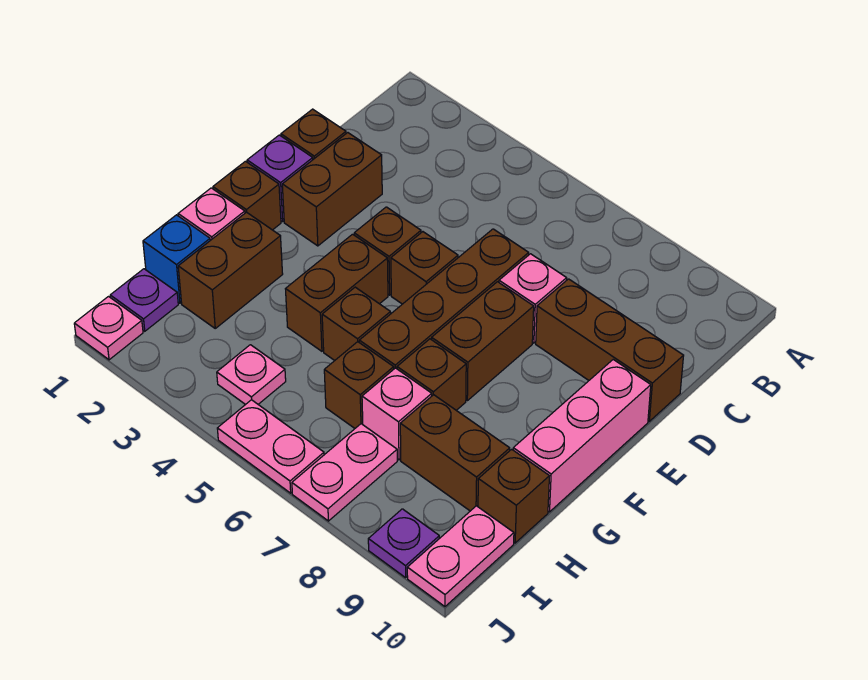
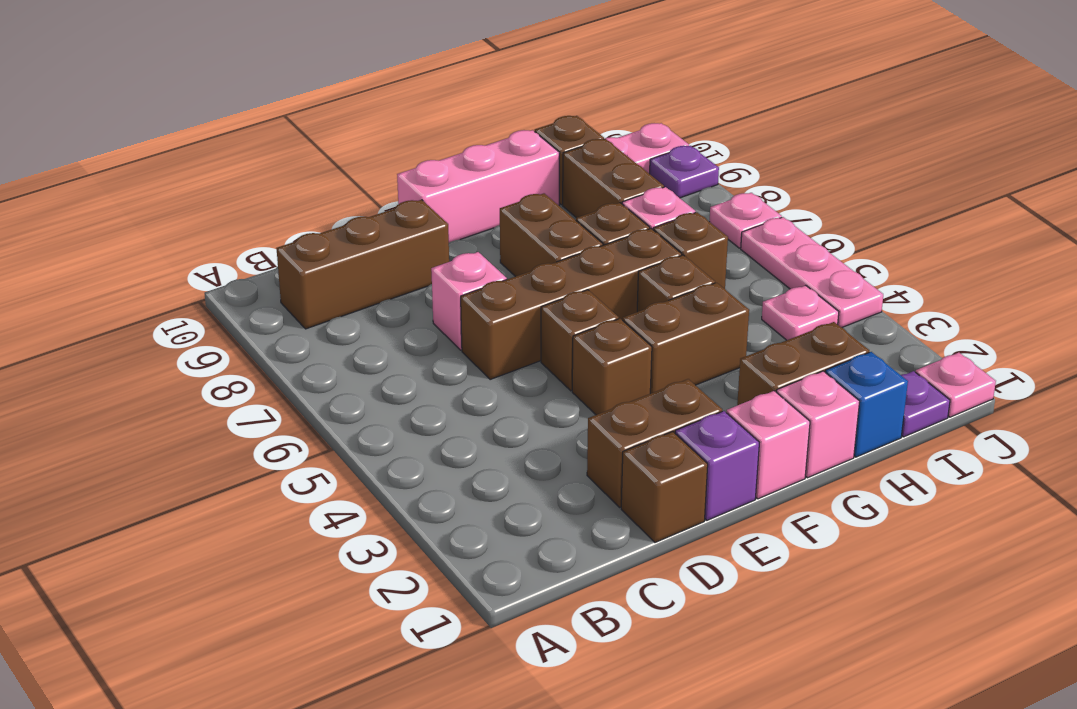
brown brick D8:D10 level 1 -> brown brick B9:D9 level 1
brown brick E7:F7 level 1 -> brown brick F7:F8 level 1
brown brick F1 level 1 -> pink brick F1 level 1
pink plate I7:J7 level 1 -> pink plate J7 level 1
pink plate J5:J6 level 1 -> pink plate J4:J6 level 1

